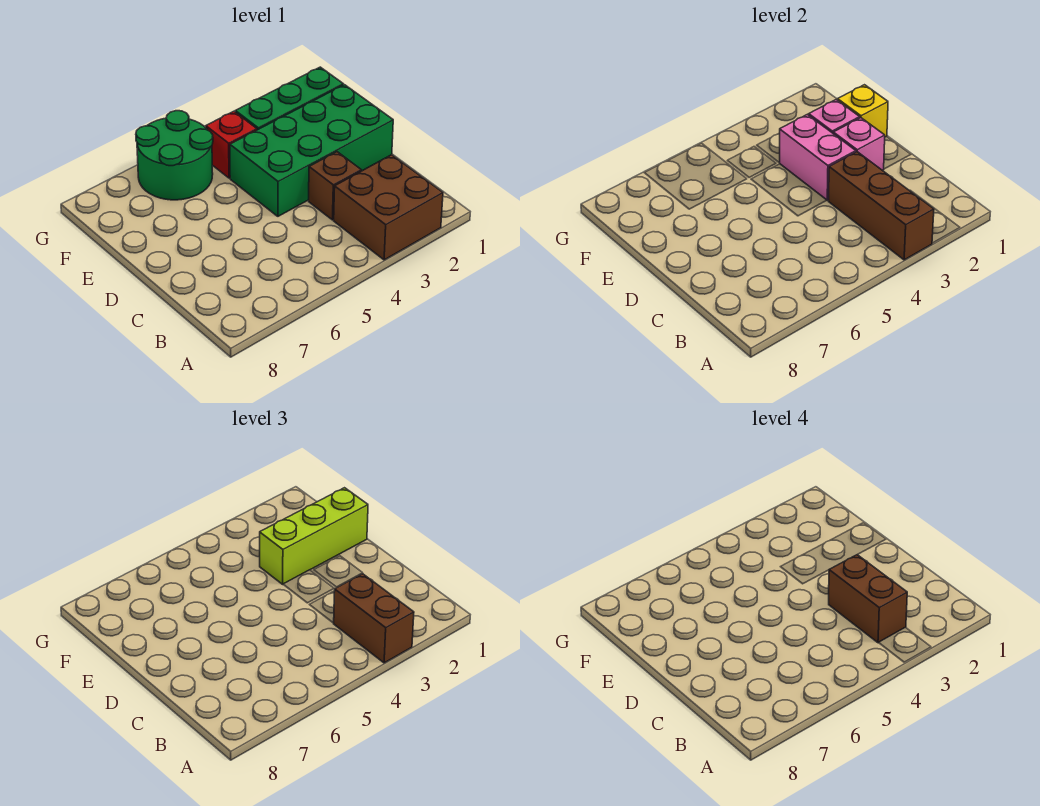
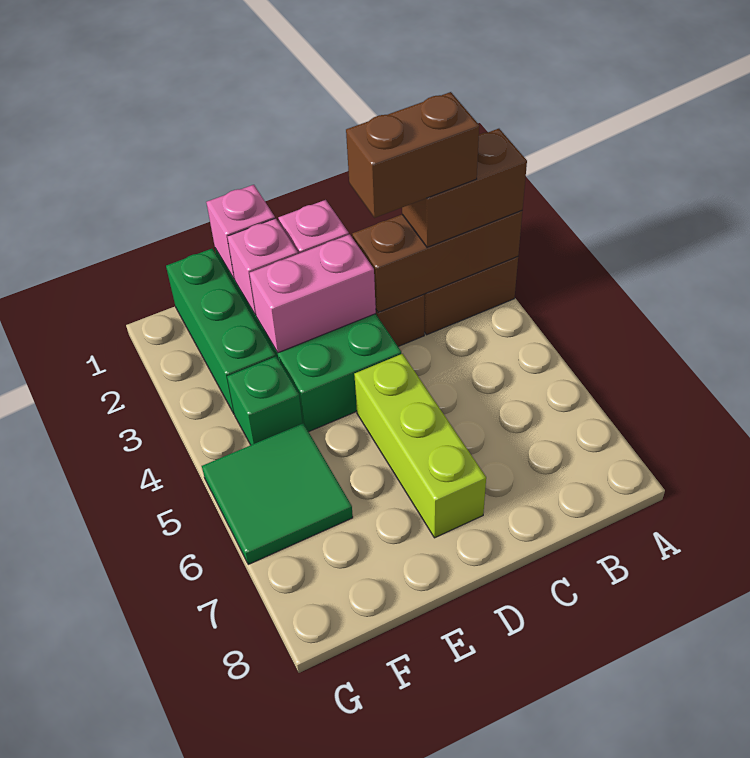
yellow brick E1 level 2 -> pink brick E1 level 2
lime brick E1:E3 level 3 -> lime brick D5:D7 level 1
red brick F4 level 1 -> green brick F4 level 1
green round brick F5:G6 level 1 -> green tile F5:G6 level 1

